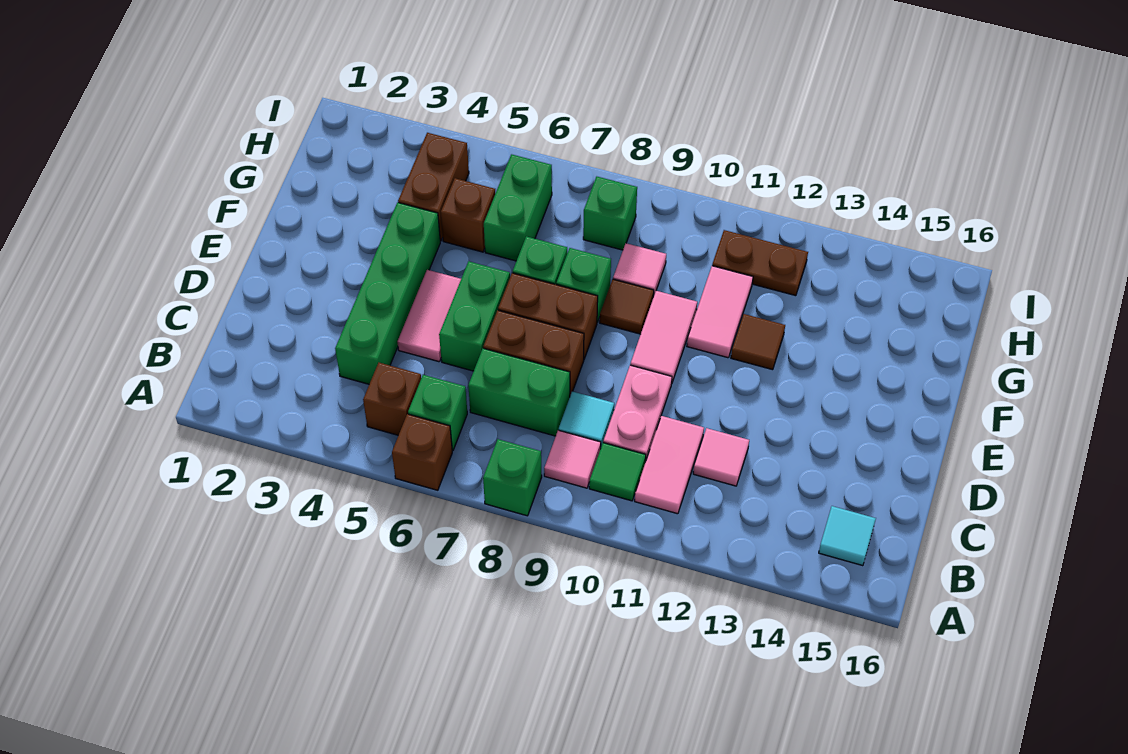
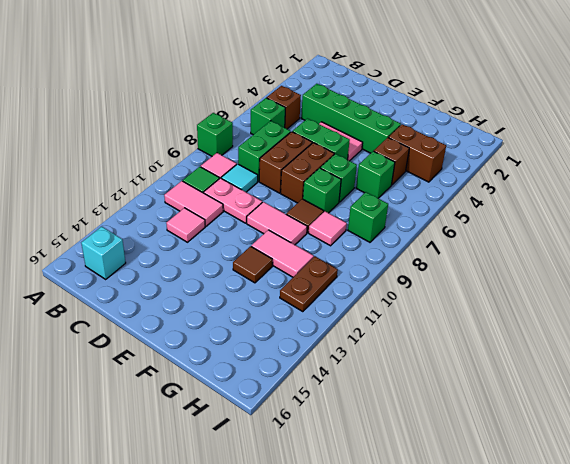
brown brick A6 level 1 -> none
cyan tile B15 level 1 -> cyan brick B15 level 1
green brick G6:H6 level 1 -> green brick G6 level 1

